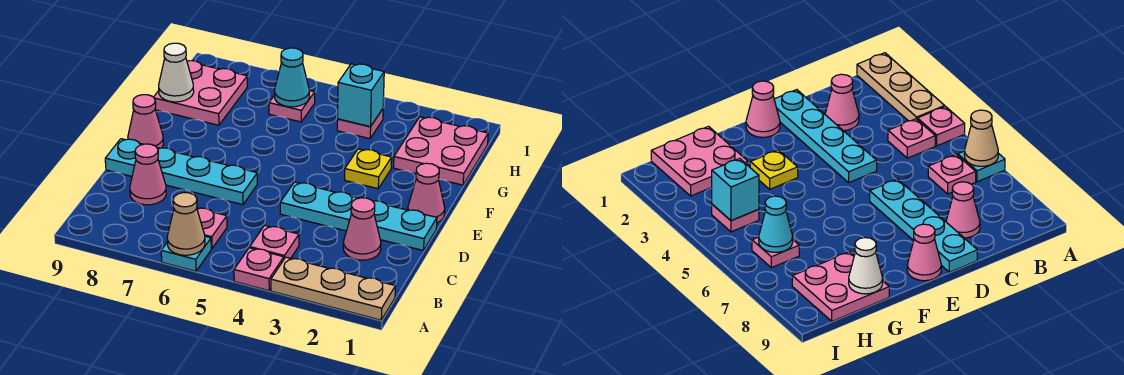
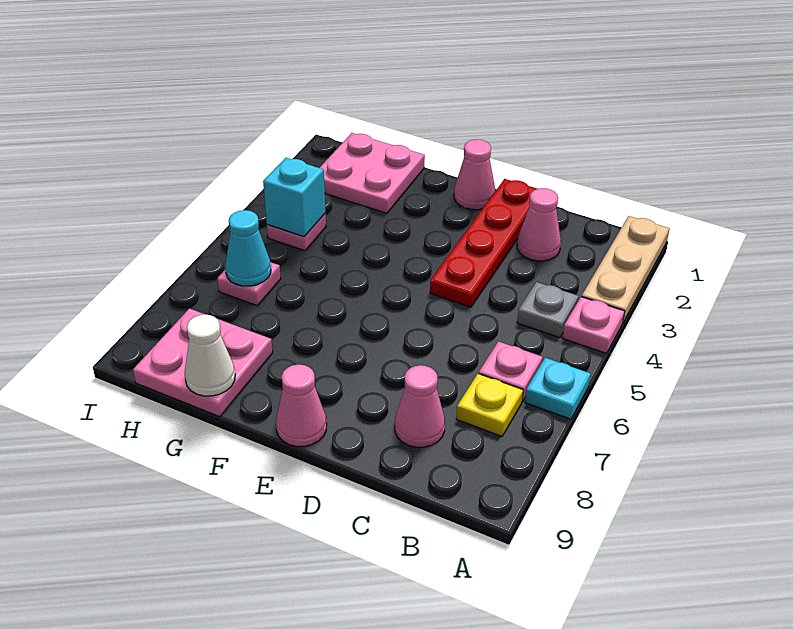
tan cone A6 level 2 -> none
pink plate B4 level 1 -> grey plate B4 level 1
cyan plate D1:D4 level 1 -> red plate D1:D4 level 1
cyan plate D6:D9 level 1 -> none
yellow plate F3 level 1 -> yellow plate B7 level 1

